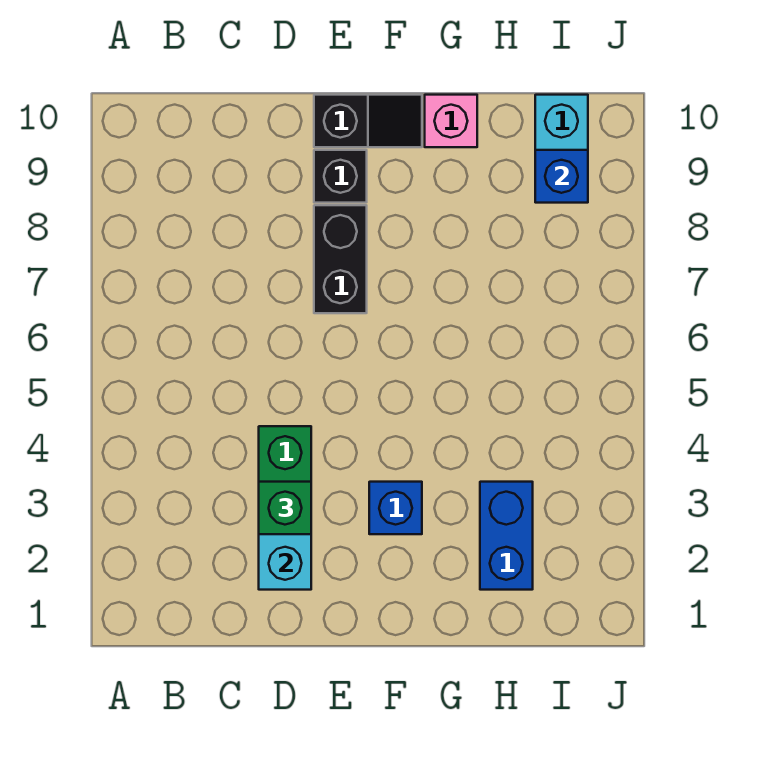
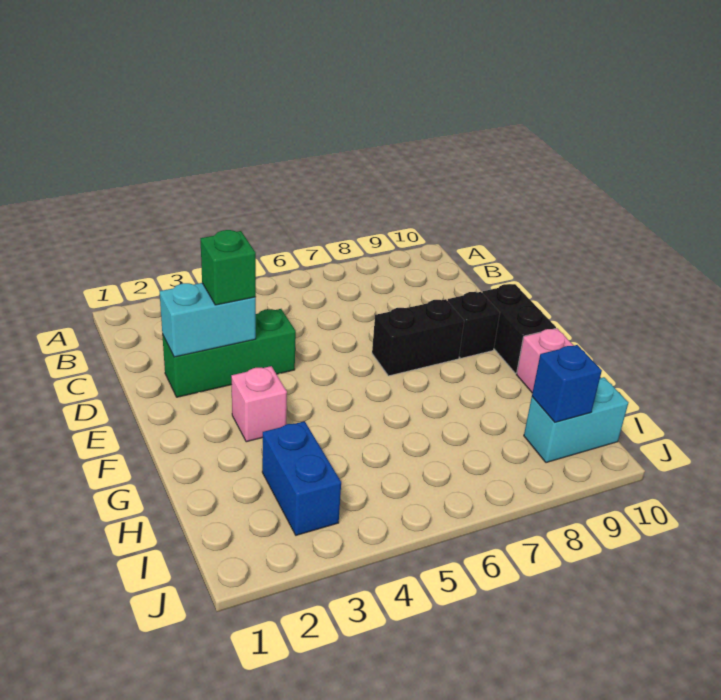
black slope E10:F10 level 1 top E -> black brick E10:F10 level 1
blue brick F3 level 1 -> pink brick F3 level 1
blue brick H2:H3 level 1 -> blue brick H3:I3 level 1

